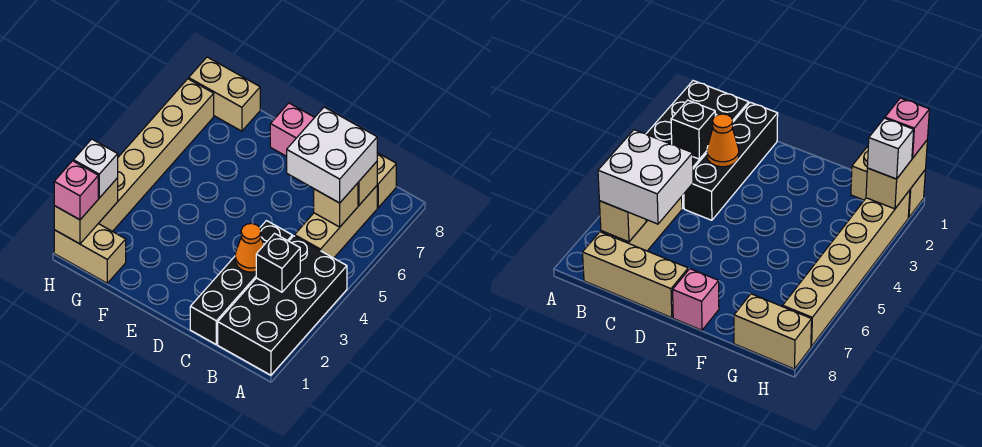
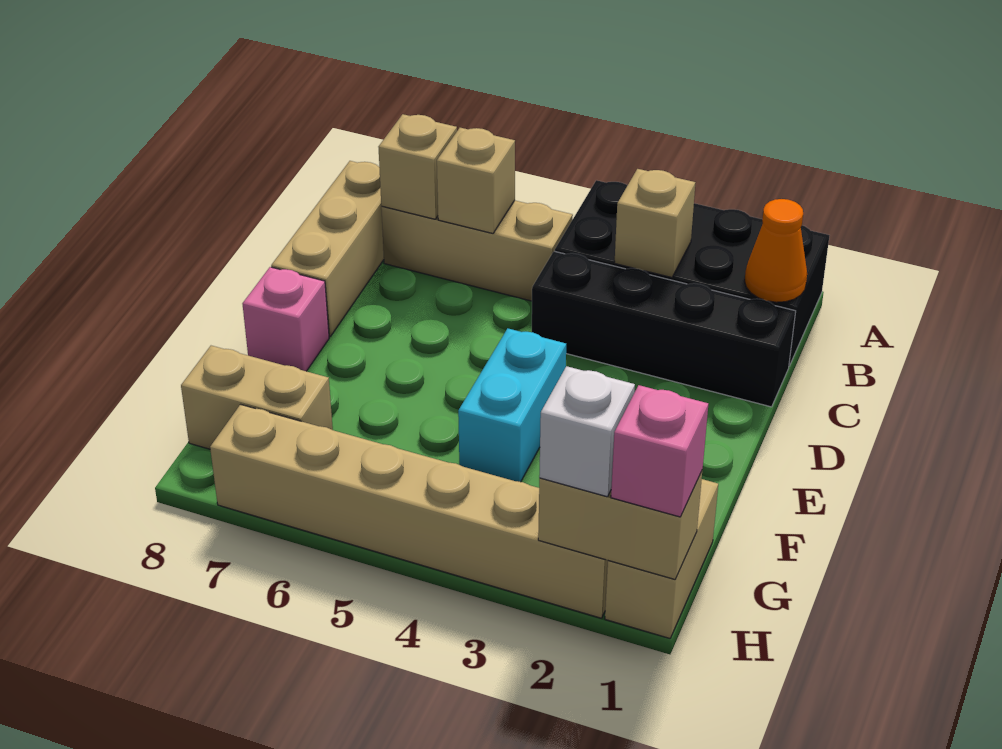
black brick B3 level 2 -> tan brick B3 level 2
white brick B6:C7 level 3 -> none
orange cone C3 level 2 -> orange cone B1 level 2
none -> cyan brick E4:F4 level 1
tan brick G8:H8 level 1 -> tan brick G7:G8 level 1

